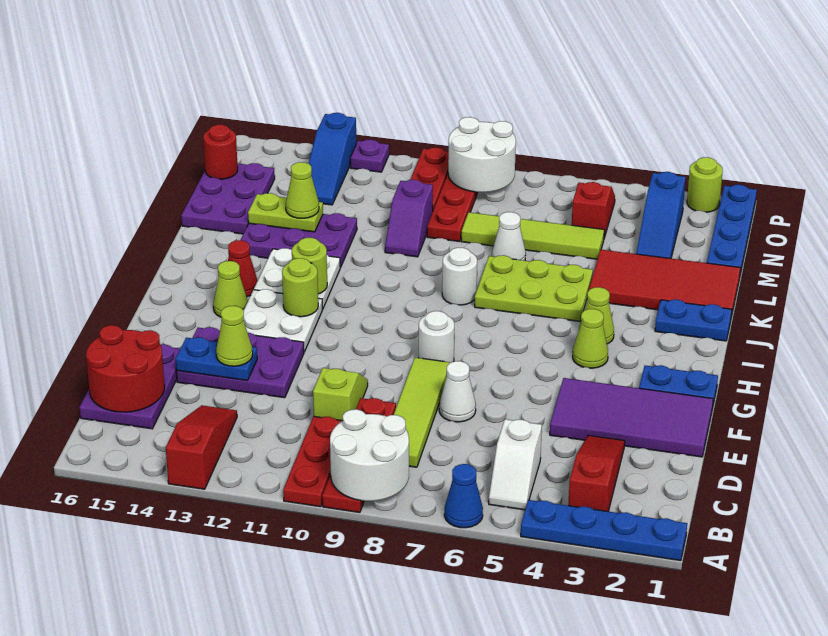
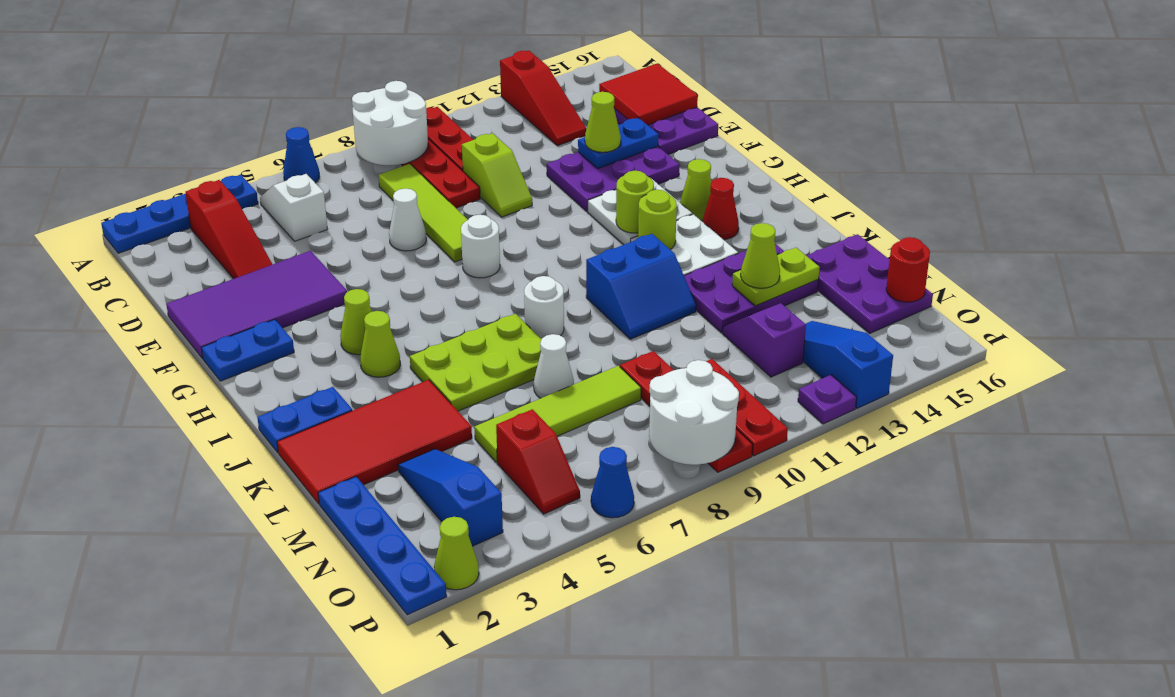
red round brick C15:D16 level 2 -> red tile C15:D16 level 2
none -> blue slope J10:K11 level 1 top J
purple slope L10:M10 level 1 top M -> purple slope M12:N12 level 1 top N
lime round brick P2 level 1 -> lime cone P2 level 1
none -> blue cone P6 level 1

